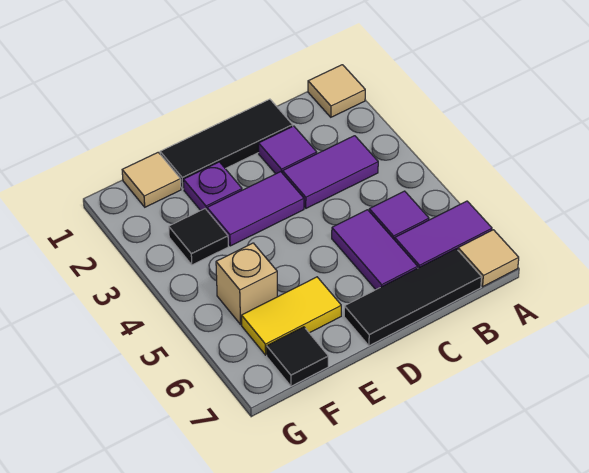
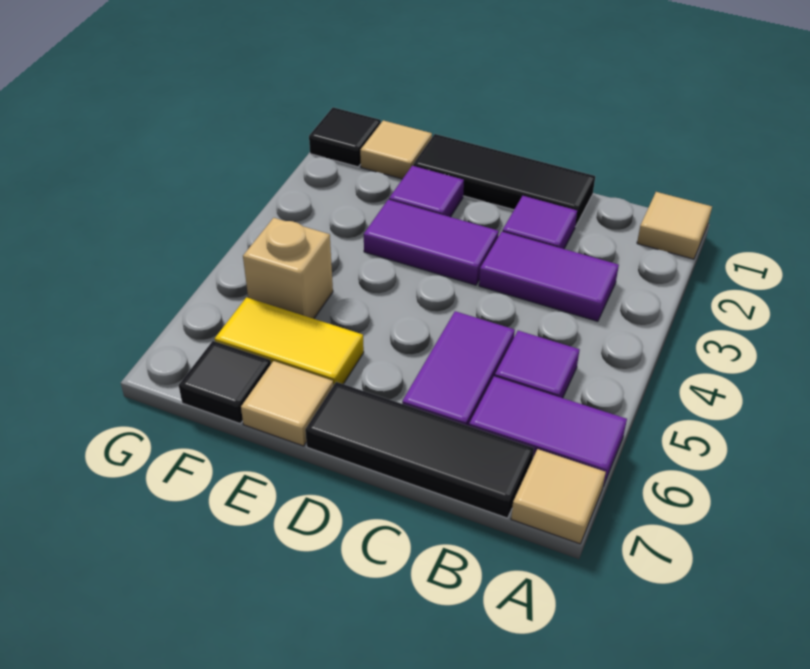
purple plate E2 level 1 -> purple tile E2 level 1
none -> tan tile E7 level 1
black tile F3 level 1 -> black tile G1 level 1

